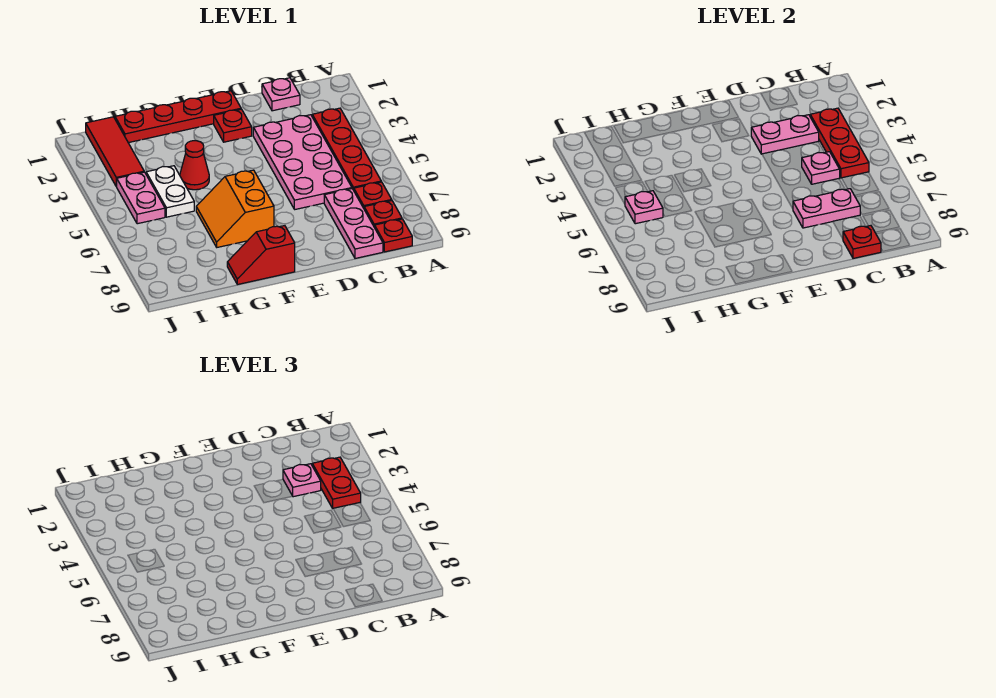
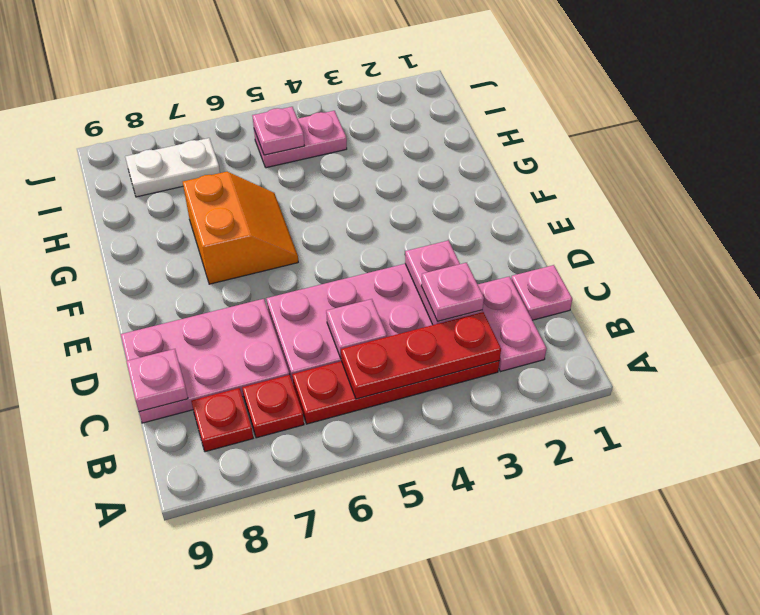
red plate B3:B4 level 3 -> none
red plate B9 level 1 -> none
pink plate C7:C9 level 1 -> pink plate C7:D9 level 1
pink plate C7:D7 level 2 -> pink plate B2:C2 level 1
red plate C9 level 2 -> pink plate C9 level 2
red plate E1:H1 level 1 -> none
red plate E2 level 1 -> none
orange slope F6:G7 level 1 top F -> orange slope F6:G7 level 1 top 7
red slope F9:G9 level 1 top F -> none
red cone G4 level 1 -> none
white plate H4:H5 level 1 -> white plate I7:I8 level 1
red tile I1:I3 level 1 -> none

